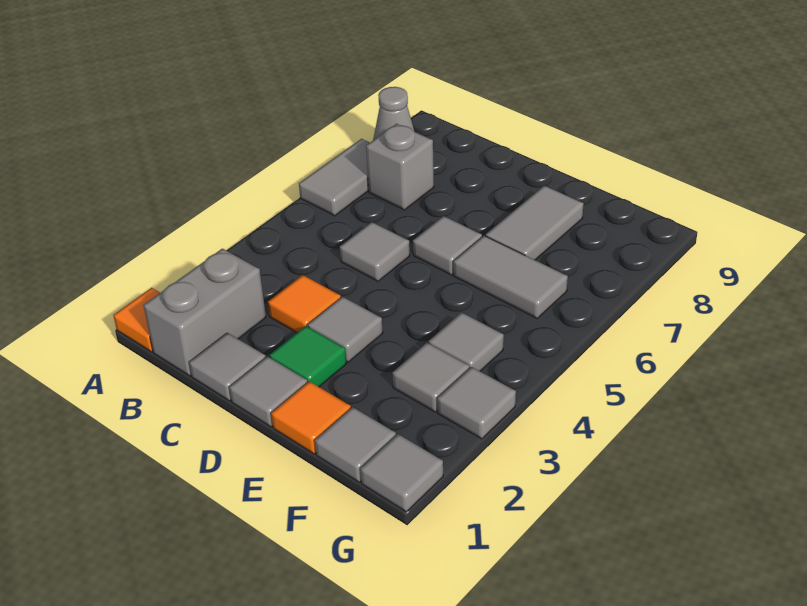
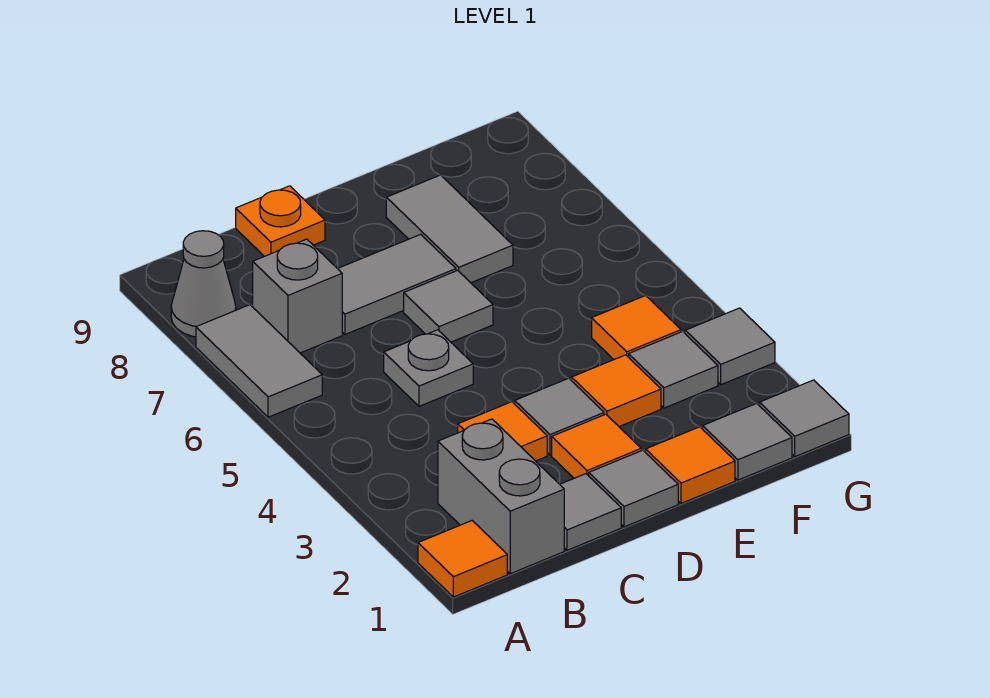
grey tile C5 level 1 -> grey plate C5 level 1
none -> orange plate C9 level 1
green tile D2 level 1 -> orange tile D2 level 1
none -> orange tile E3 level 1
grey tile E6:F6 level 1 -> grey tile C7:D7 level 1
grey tile F4 level 1 -> orange tile F4 level 1

